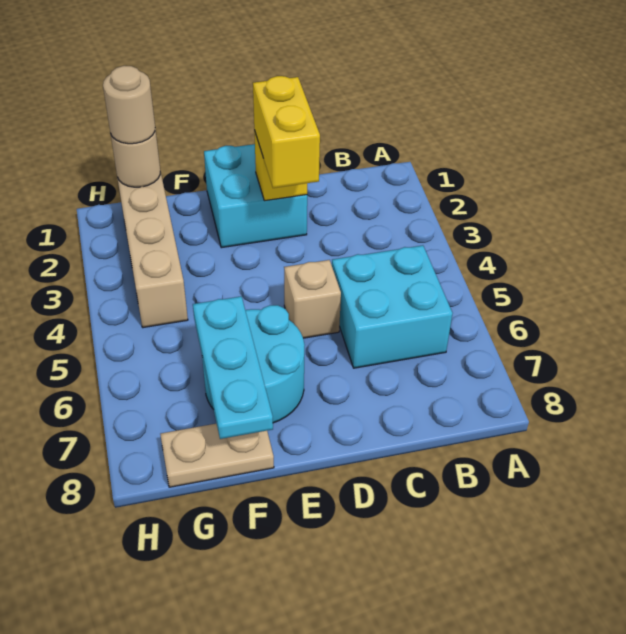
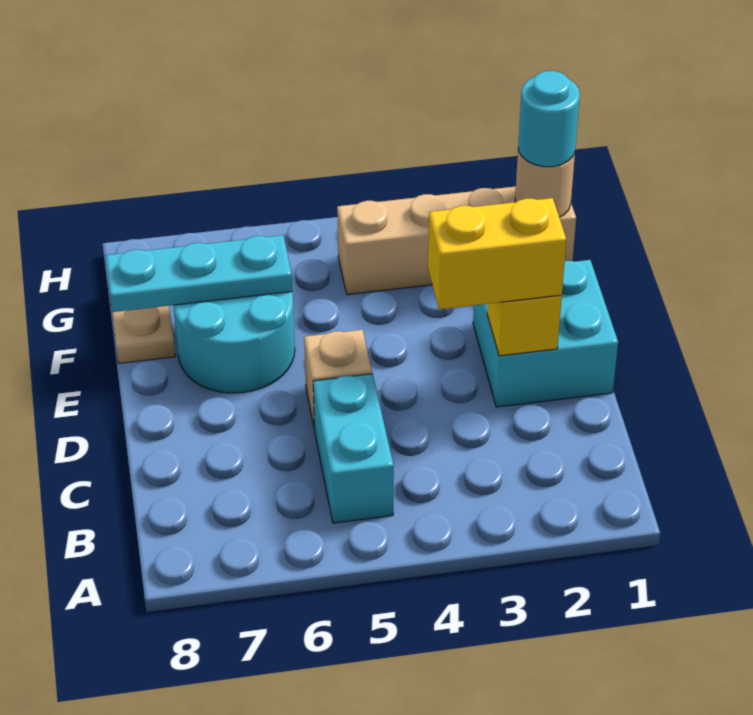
cyan brick B5:C6 level 1 -> cyan brick B5:C5 level 1
tan round brick G1 level 3 -> cyan round brick G1 level 3

